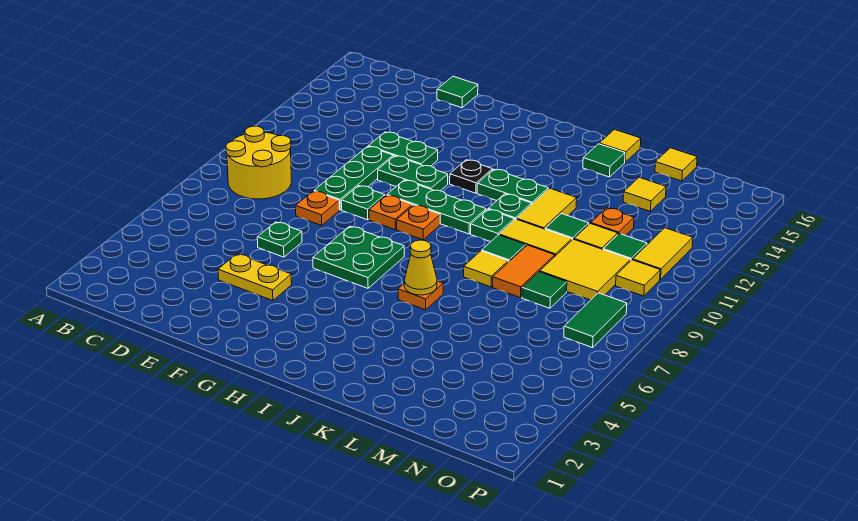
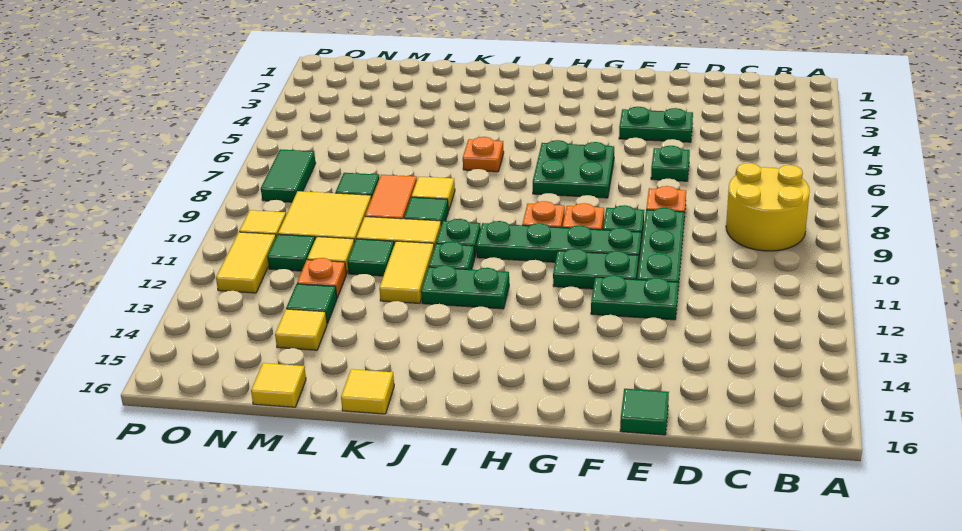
yellow plate E4:F4 level 1 -> green plate E4:F4 level 1
green plate G10:I10 level 1 -> green plate F10:I10 level 1
black plate H12 level 1 -> none
yellow cone J6 level 2 -> none
green tile K15 level 1 -> green tile M13 level 1

